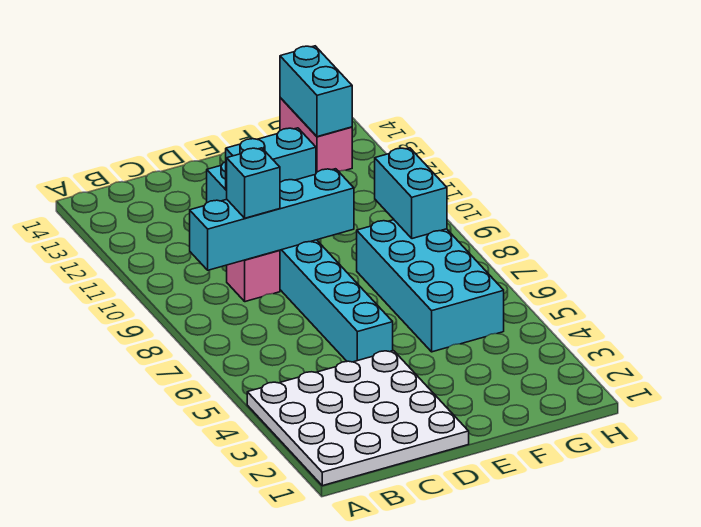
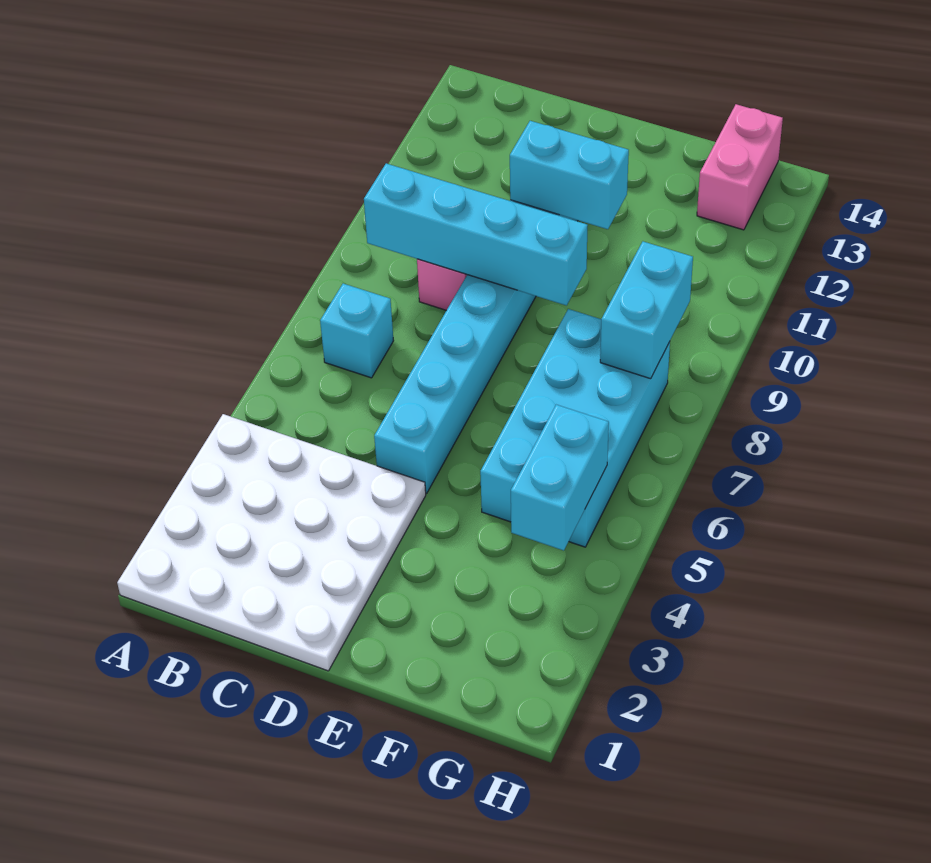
cyan brick C9 level 3 -> cyan brick B7 level 1
cyan brick G13:G14 level 2 -> cyan brick G4:G5 level 2

